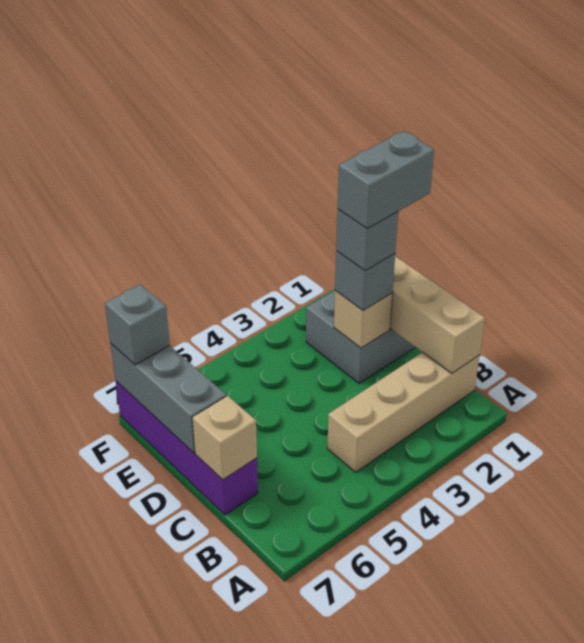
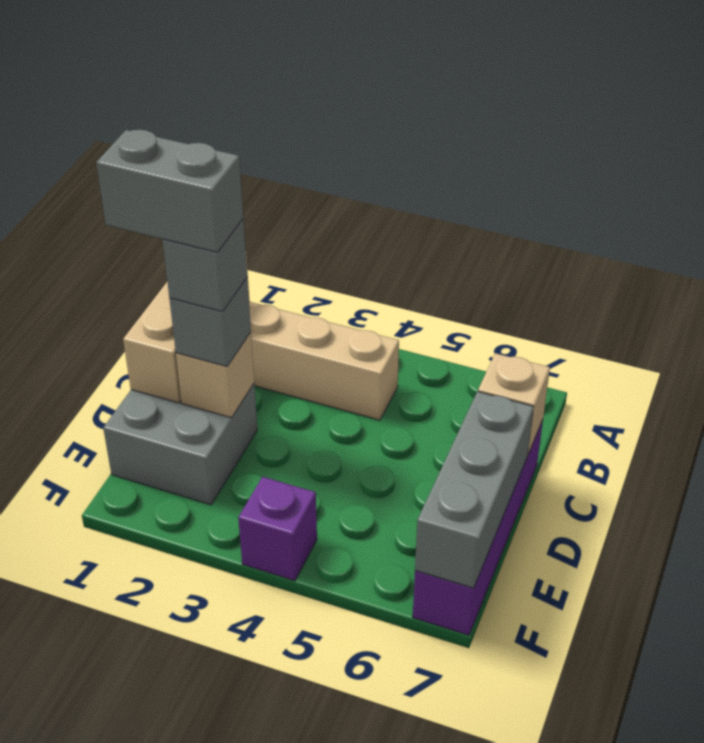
none -> purple brick F4 level 1
grey brick F7 level 3 -> none

